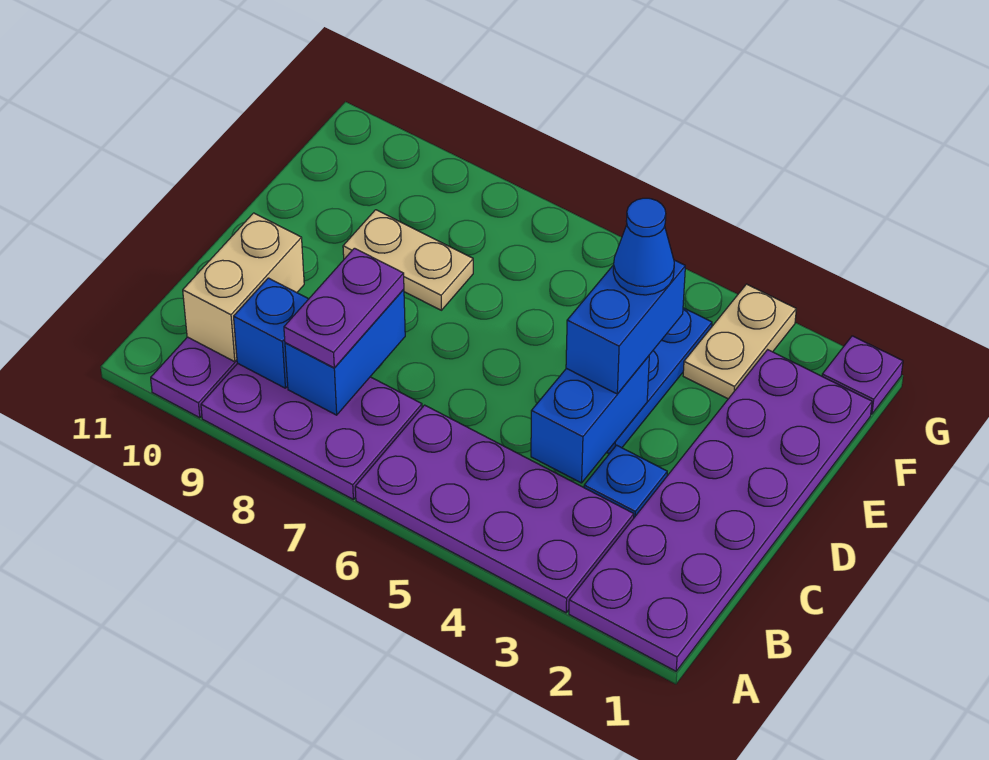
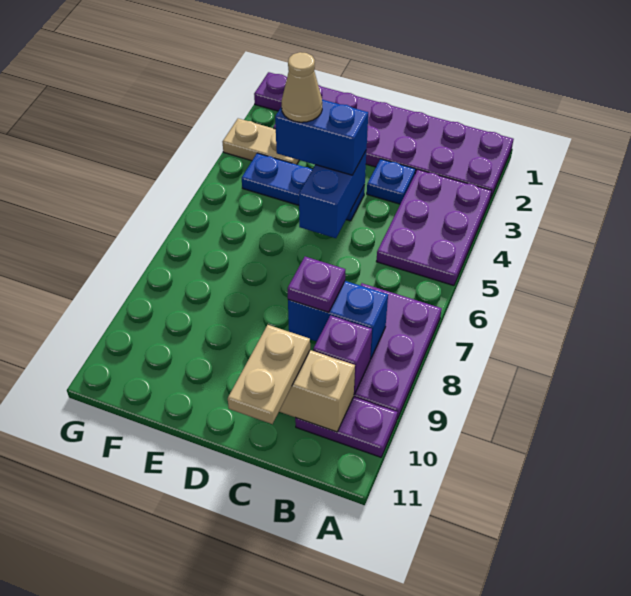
purple plate A3:B6 level 1 -> purple plate A3:B5 level 1
purple plate B8:C8 level 3 -> purple plate C8 level 3
blue brick B9 level 2 -> purple brick B9 level 2
blue brick C4:D4 level 2 -> blue brick D4:D5 level 2
blue cone E4 level 4 -> tan cone E4 level 4
tan plate E8:E9 level 1 -> tan plate C10:C11 level 3

